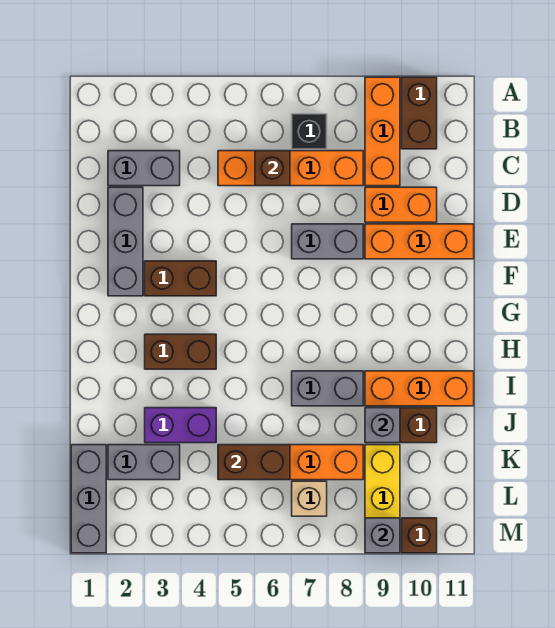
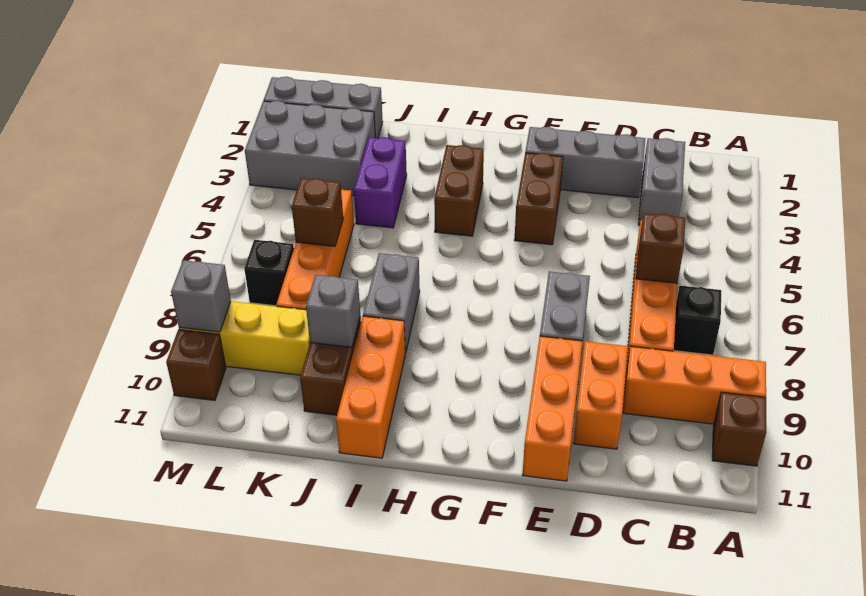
brown brick A10:B10 level 1 -> brown brick A10 level 1
grey brick K2:K3 level 1 -> grey brick K2:M3 level 1
brown brick K5:K6 level 2 -> brown brick K6 level 2
tan brick L7 level 1 -> black brick L7 level 1

